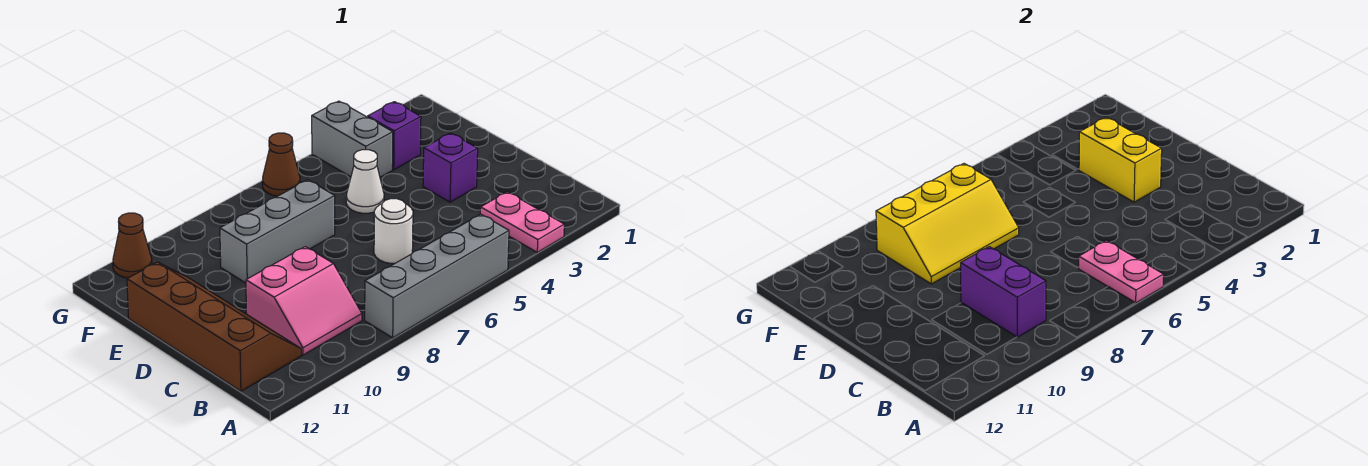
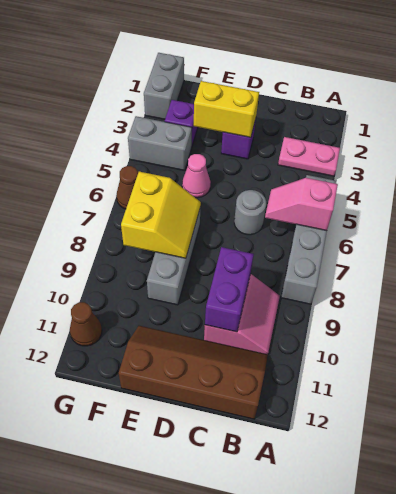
pink plate A6:B6 level 2 -> pink slope A6:B6 level 2 top A
purple brick B9:C9 level 2 -> purple brick C9:C10 level 2
white round brick C6 level 1 -> grey round brick C6 level 1
white cone E5 level 1 -> pink cone E5 level 1
yellow slope E7:F9 level 2 top F -> yellow slope E7:F8 level 2 top F
none -> grey brick G1:G2 level 1

